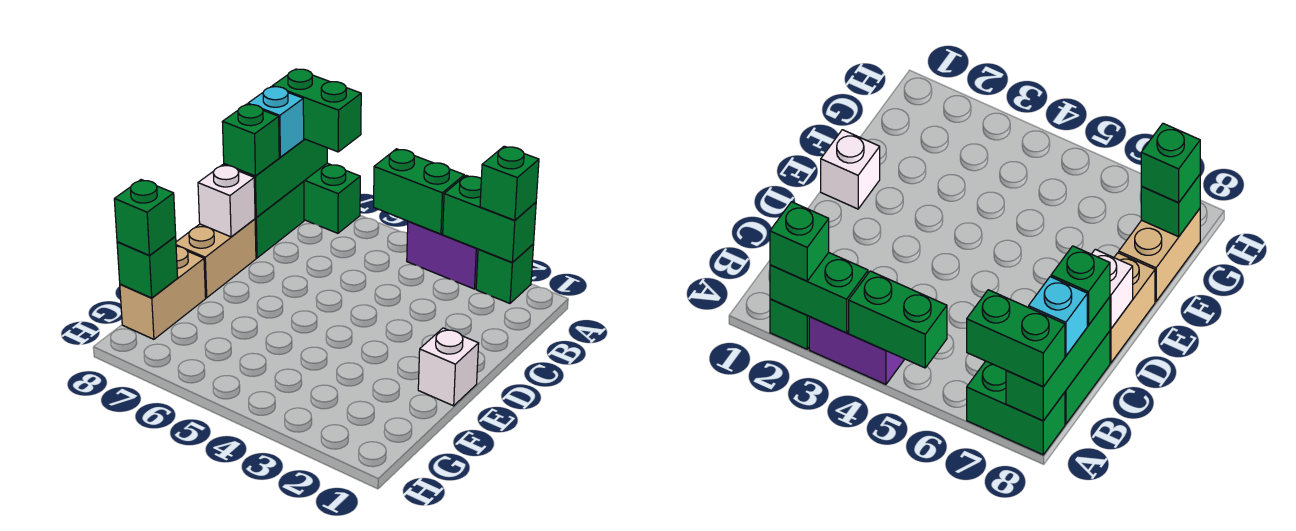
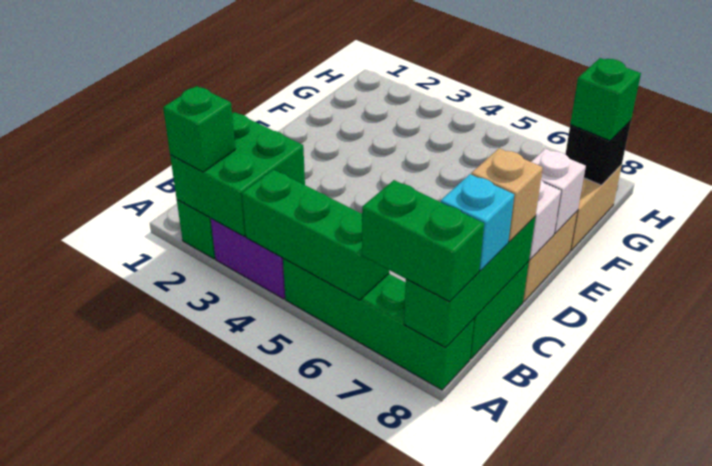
green brick A2:A3 level 2 -> green brick A2:B3 level 2
green brick A4:A5 level 2 -> green brick A4:A6 level 2
green brick A7:A8 level 1 -> green brick A5:A8 level 1
green brick C8 level 3 -> tan brick C8 level 3
white brick E1 level 1 -> white brick E8 level 2
green brick G8 level 2 -> black brick G8 level 2

